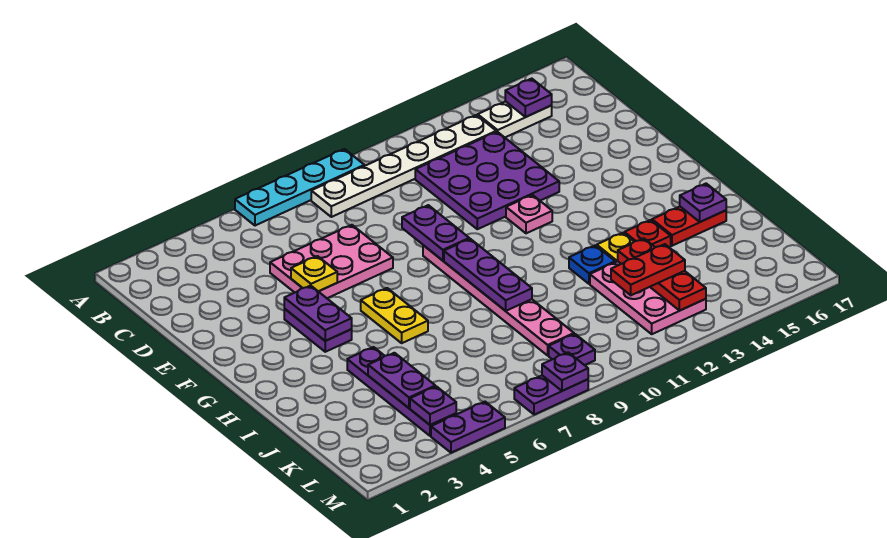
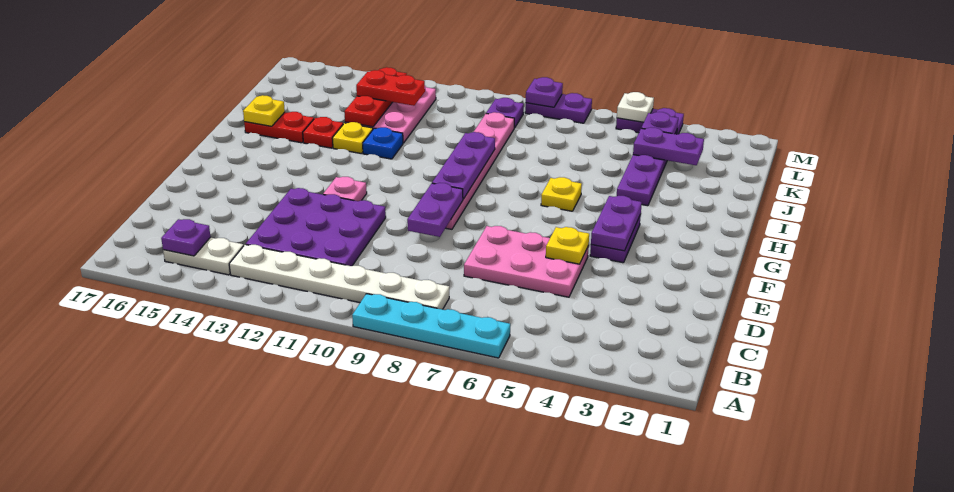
yellow plate G6:H6 level 1 -> yellow plate H6 level 1
purple plate I16 level 2 -> yellow plate I16 level 2
purple plate J4:K4 level 2 -> purple plate K3:K4 level 2
none -> white plate M5 level 2

